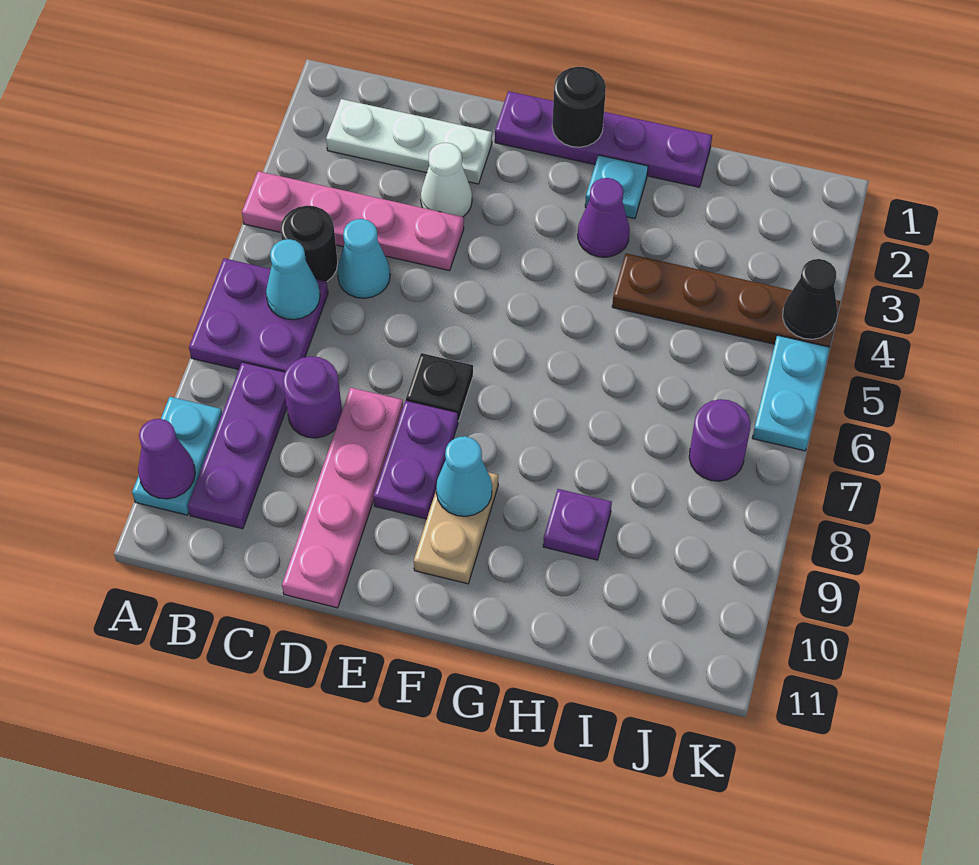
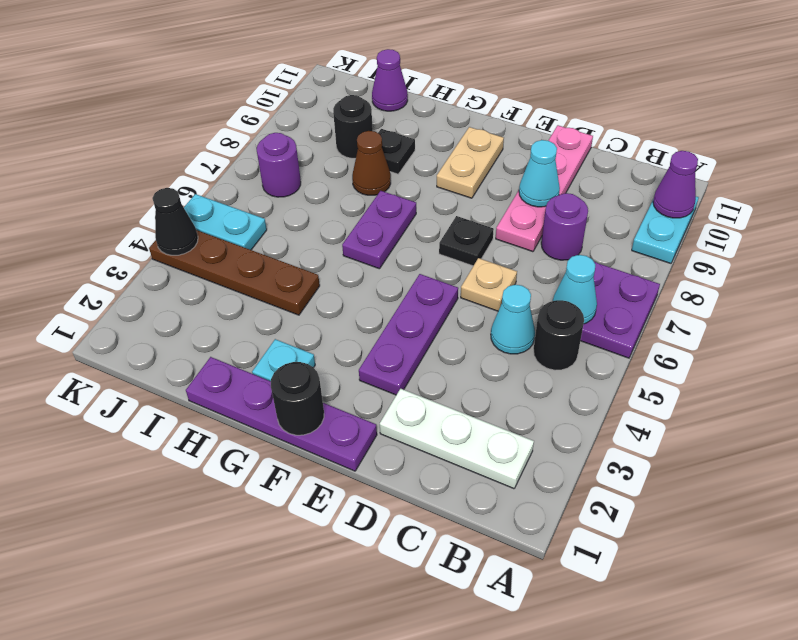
pink plate A4:D4 level 1 -> none
purple plate B8:B10 level 1 -> purple plate E3:E5 level 1
white cone D3 level 1 -> none
none -> tan plate D6 level 1
purple plate E8:E9 level 1 -> purple plate G6:G7 level 1
cyan cone F9 level 2 -> cyan cone D9 level 2
purple cone G3 level 1 -> purple cone I11 level 1
none -> brown cone H8 level 1
purple plate H9 level 1 -> black plate H9 level 1
none -> black round brick I9 level 1
cyan plate K5:K6 level 1 -> cyan plate J5:K5 level 1

